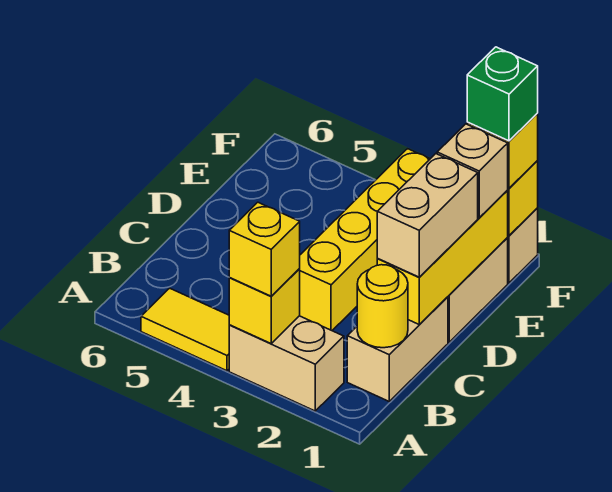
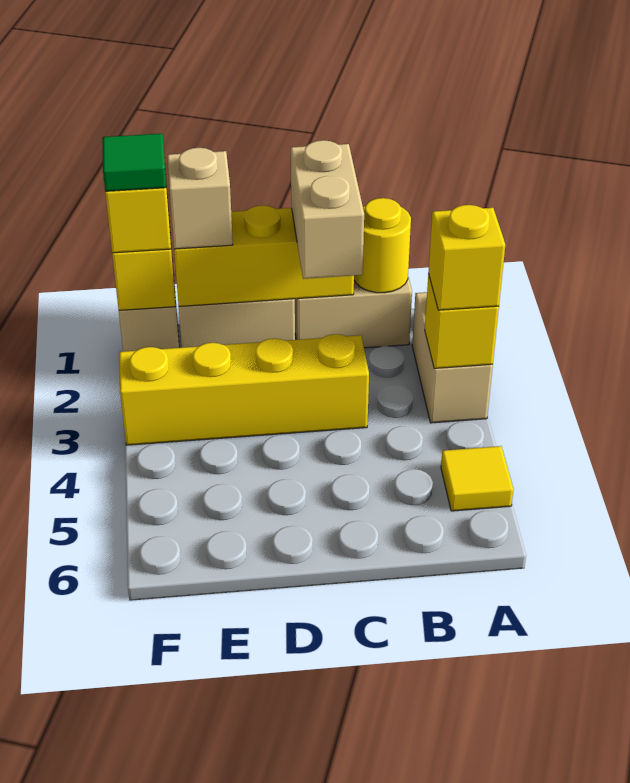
yellow tile A4:A5 level 1 -> yellow tile A5 level 1
tan brick C1:D1 level 3 -> tan brick C1:C2 level 3
green brick F1 level 4 -> green tile F1 level 4

